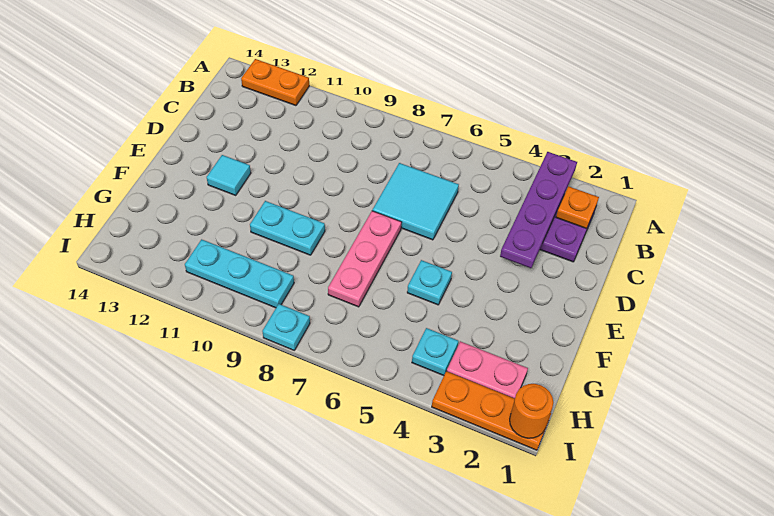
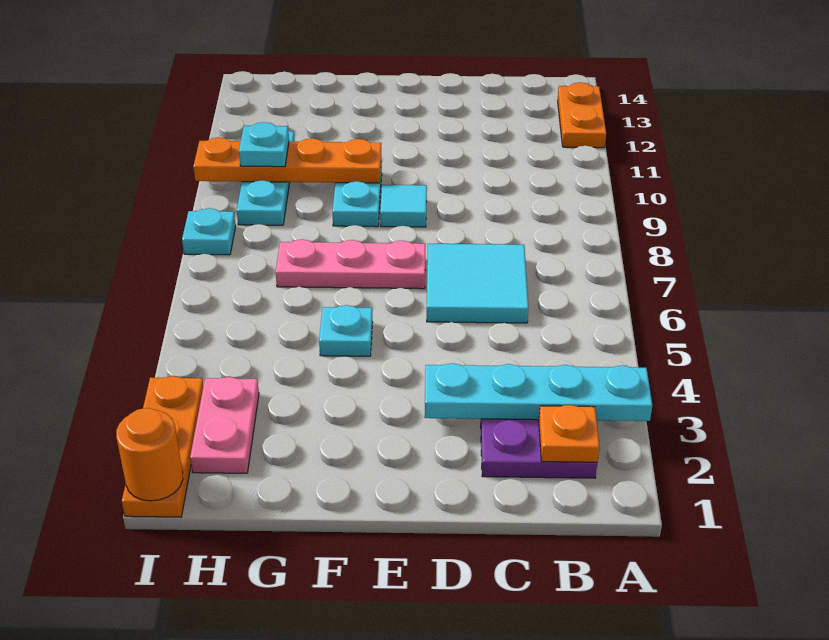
purple plate A3:D3 level 2 -> cyan plate A3:D3 level 2
cyan tile E12 level 1 -> cyan tile E9 level 1
none -> orange plate F10:I10 level 2
cyan plate H4 level 1 -> cyan plate H10 level 3

